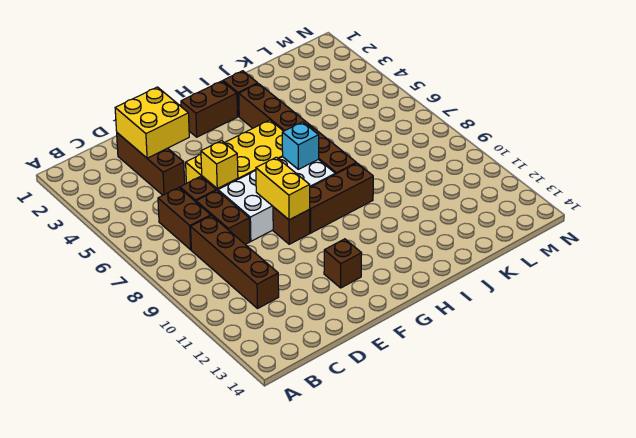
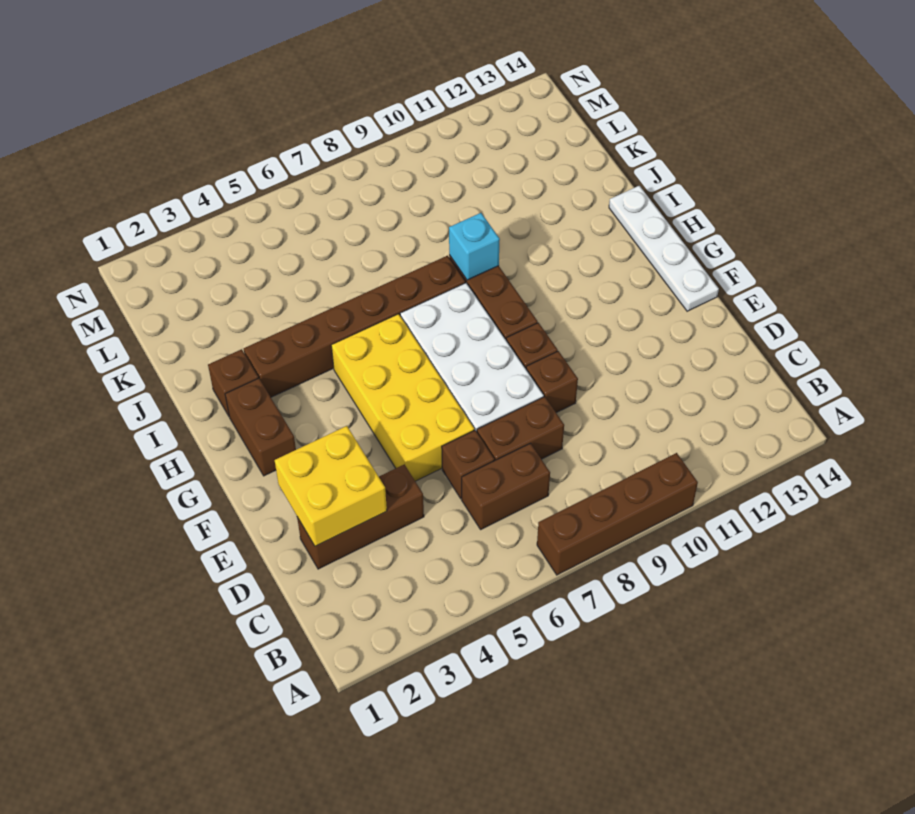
brown brick C8:C11 level 1 -> brown brick A7:A10 level 1
yellow brick E6 level 2 -> none
yellow brick F8:F9 level 2 -> none
brown brick F12 level 1 -> brown brick E9 level 1
none -> white plate F14:I14 level 1
cyan brick H7 level 2 -> cyan brick I9 level 2

